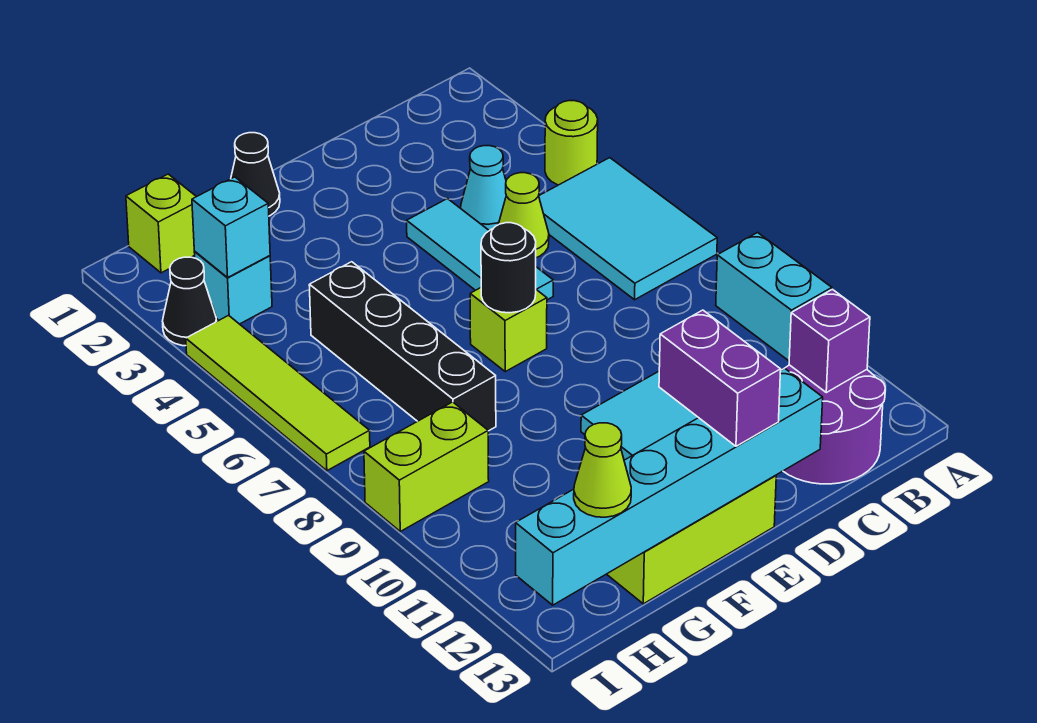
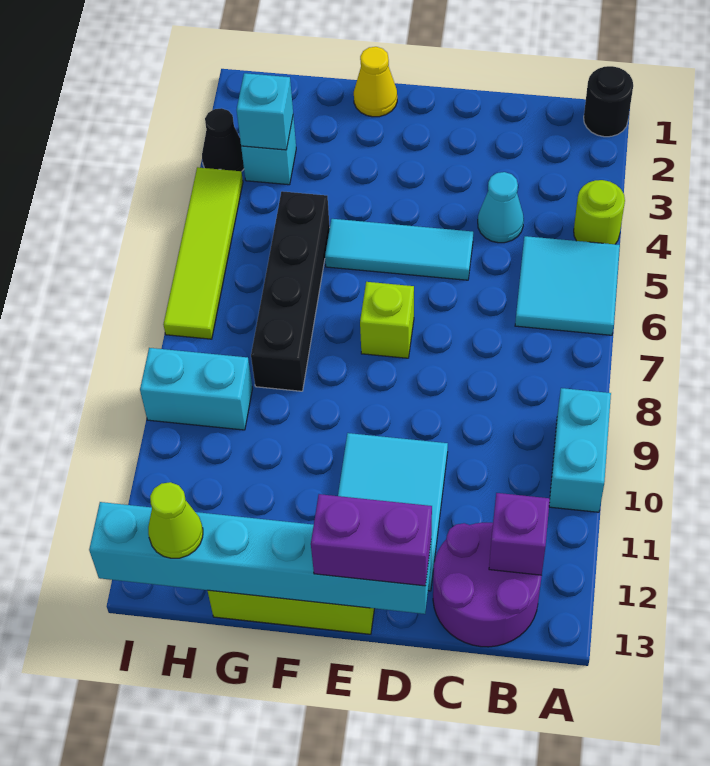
cyan tile A5:B7 level 1 -> cyan tile A5:B6 level 1
lime cone C5 level 1 -> none
cyan tile D4:D6 level 1 -> cyan tile D5:F5 level 1
black round brick E7 level 2 -> black round brick A1 level 1
purple brick E12:E13 level 3 -> purple brick D13:E13 level 3
black cone F1 level 1 -> yellow cone F1 level 1
lime brick H1 level 1 -> none
lime brick H9:I9 level 1 -> cyan brick H9:I9 level 1

